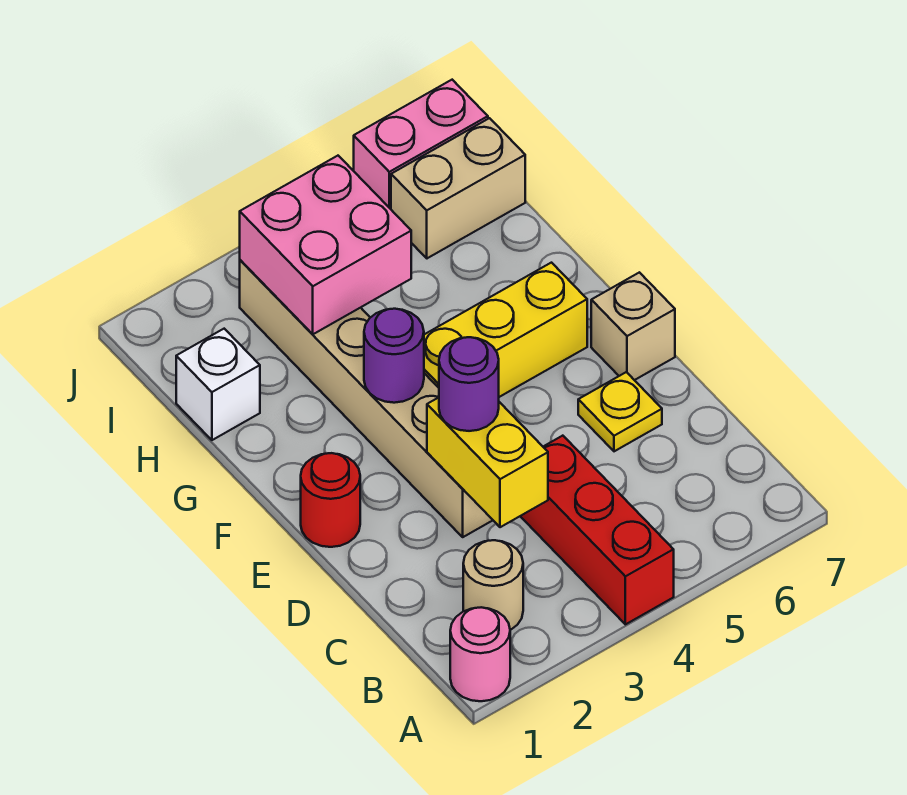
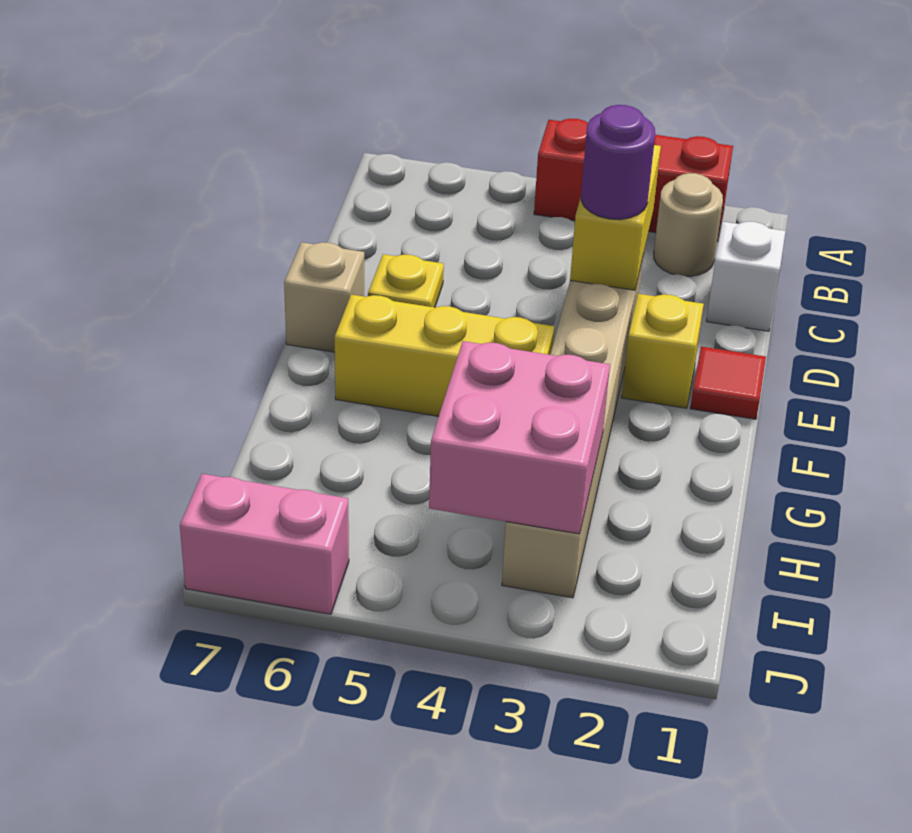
pink round brick A1 level 1 -> none
red brick A4:C4 level 1 -> red brick A2:A4 level 1
red round brick E1 level 1 -> red tile E1 level 1
none -> yellow brick E2 level 1
purple round brick F3 level 2 -> none
white brick H1 level 1 -> white brick C1 level 1
tan brick I6:I7 level 1 -> none

